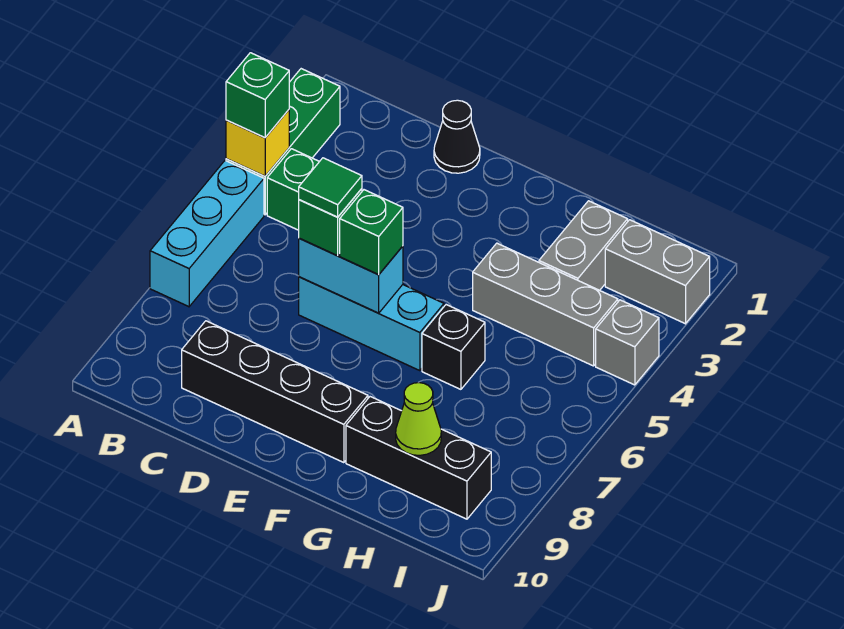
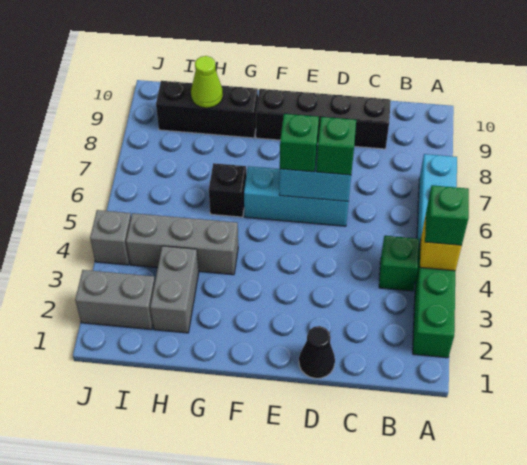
green tile D6 level 4 -> none

